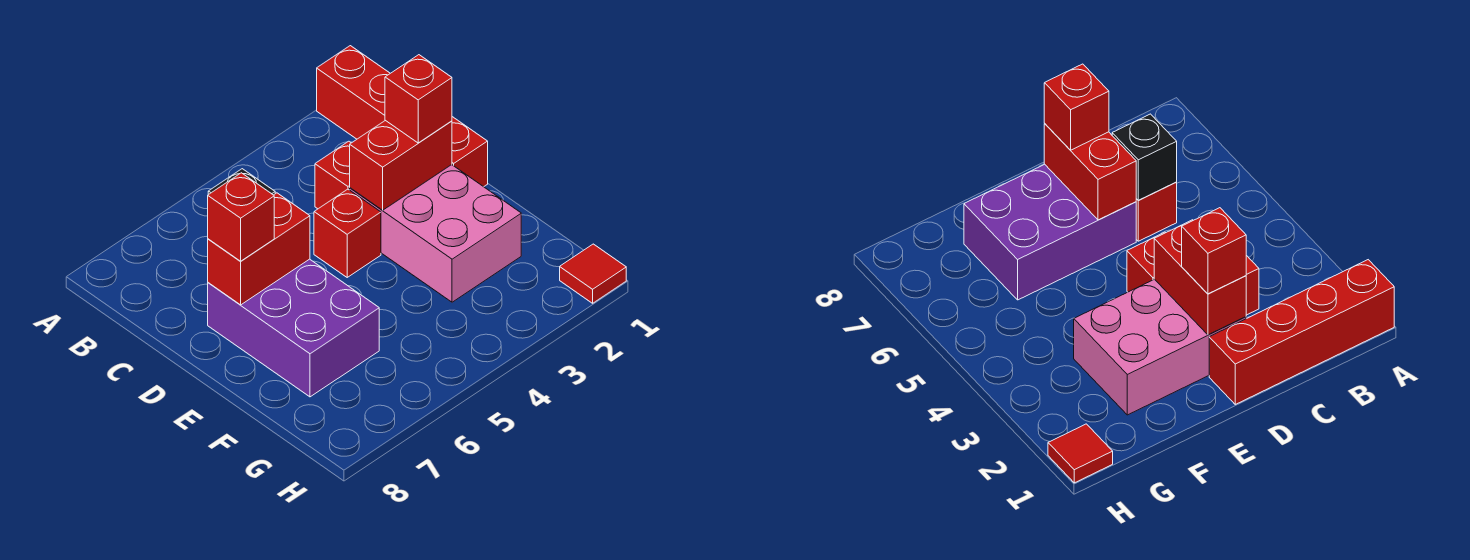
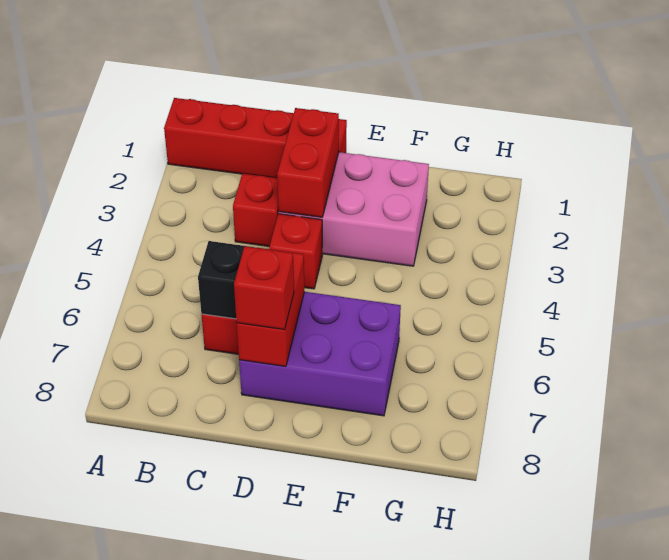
red brick D2 level 3 -> none
red tile H1 level 1 -> none

